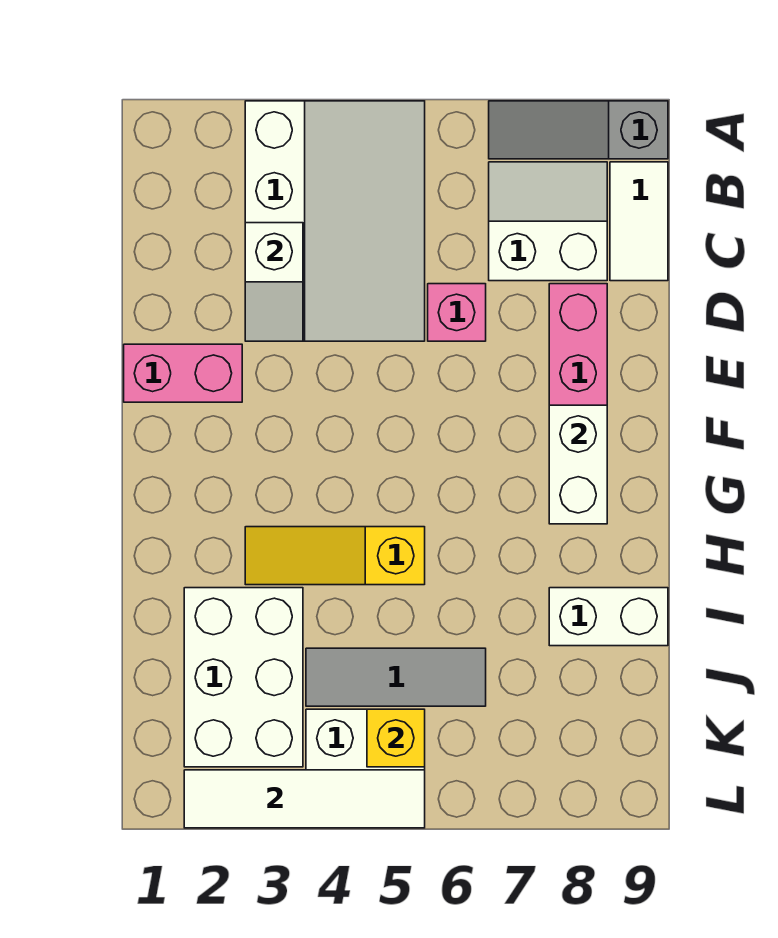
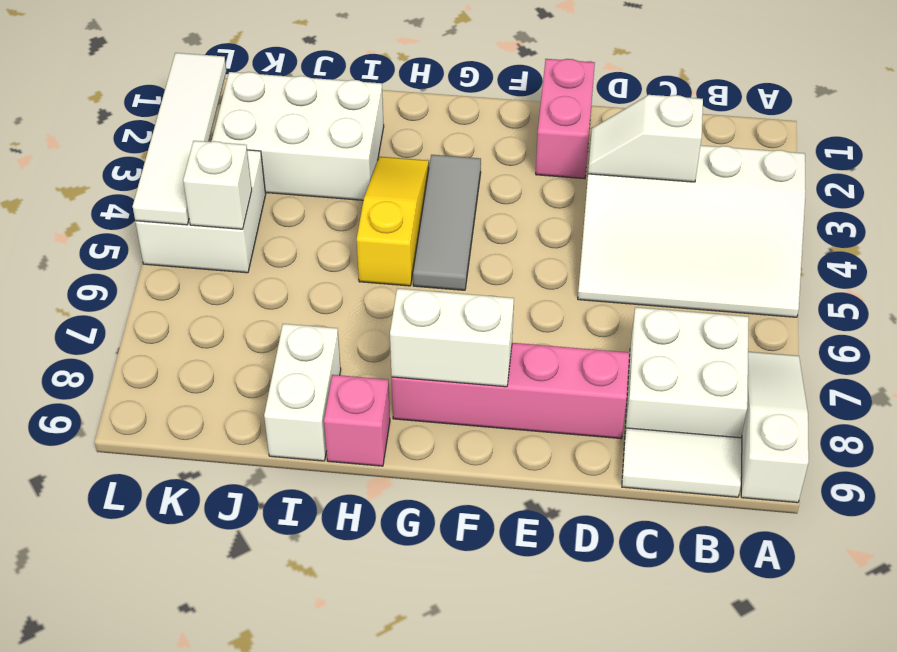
grey slope A7:A9 level 1 top 9 -> white slope A7:A9 level 1 top 9
white slope B7:C8 level 1 top C -> white brick B7:C8 level 1
pink brick D6 level 1 -> pink brick H9 level 1
grey tile J4:J6 level 1 -> grey tile G3:G5 level 1
yellow brick K5 level 2 -> white brick K5 level 2

